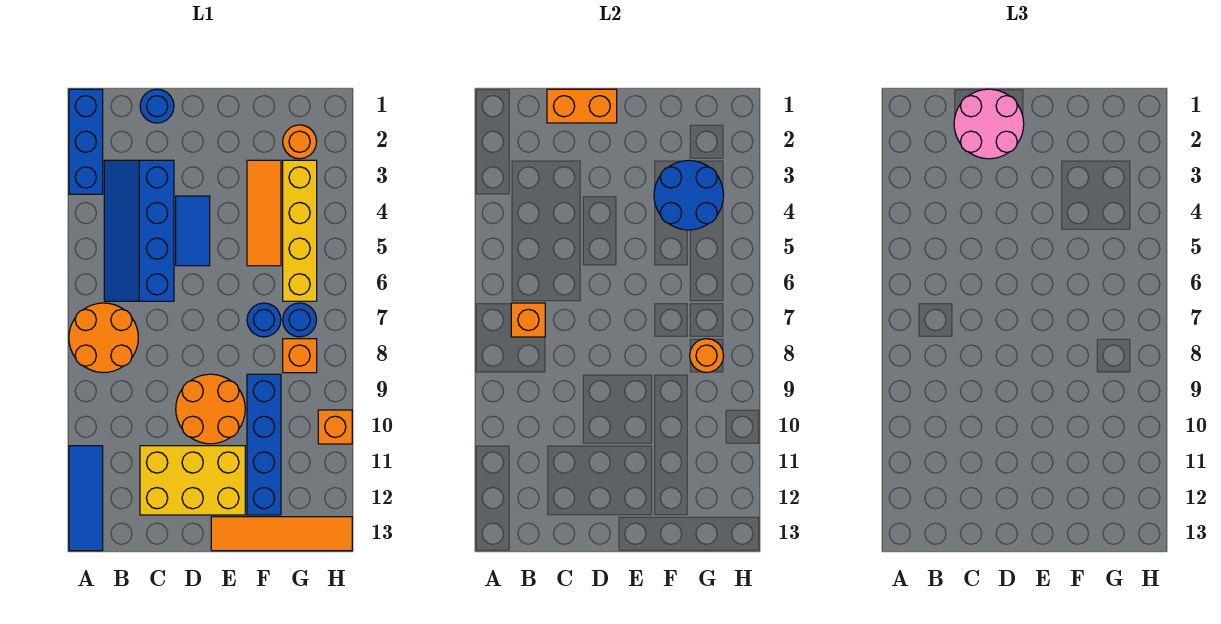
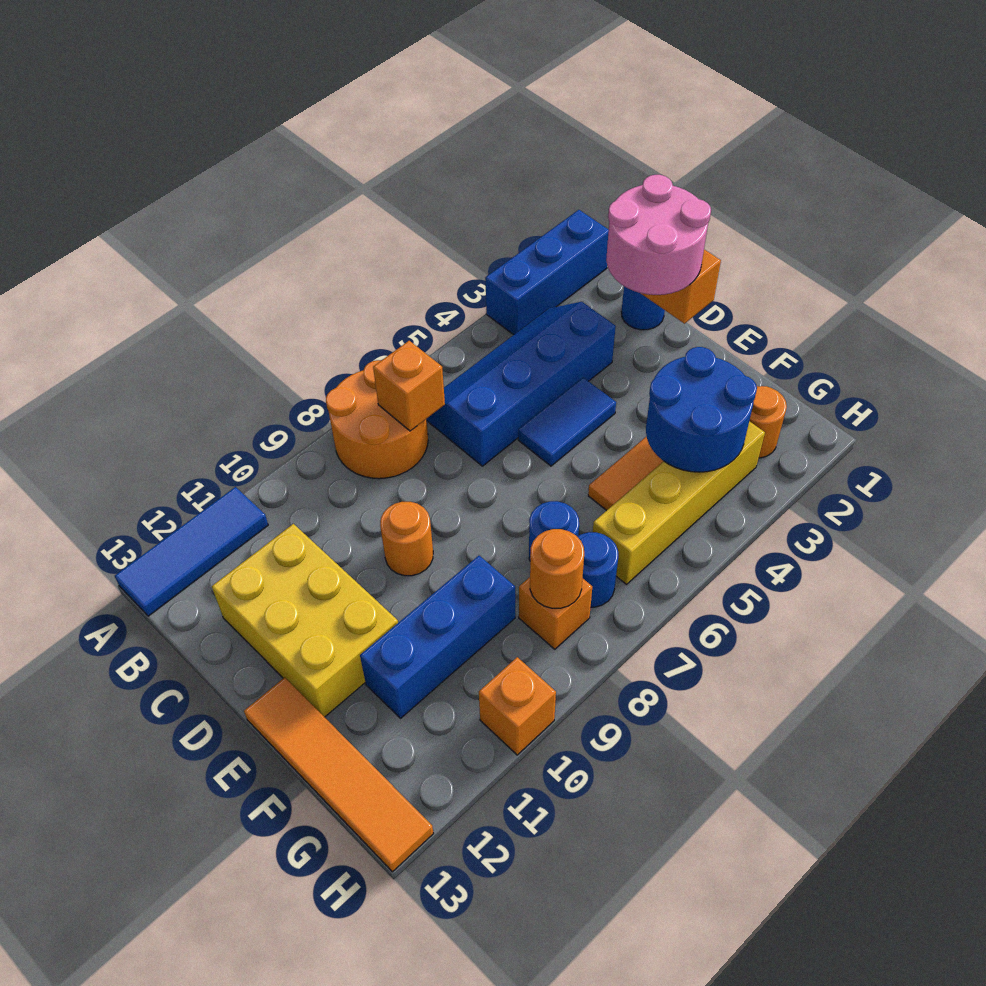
orange round brick D9:E10 level 1 -> orange round brick D9 level 1
blue brick F9:F12 level 1 -> blue brick F9:F11 level 1

